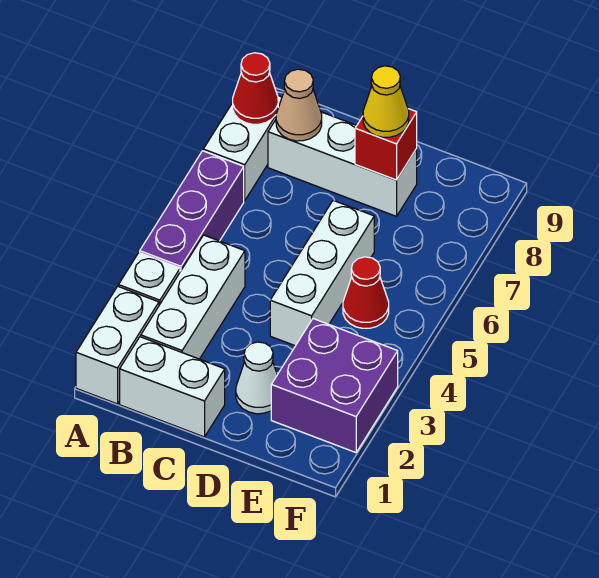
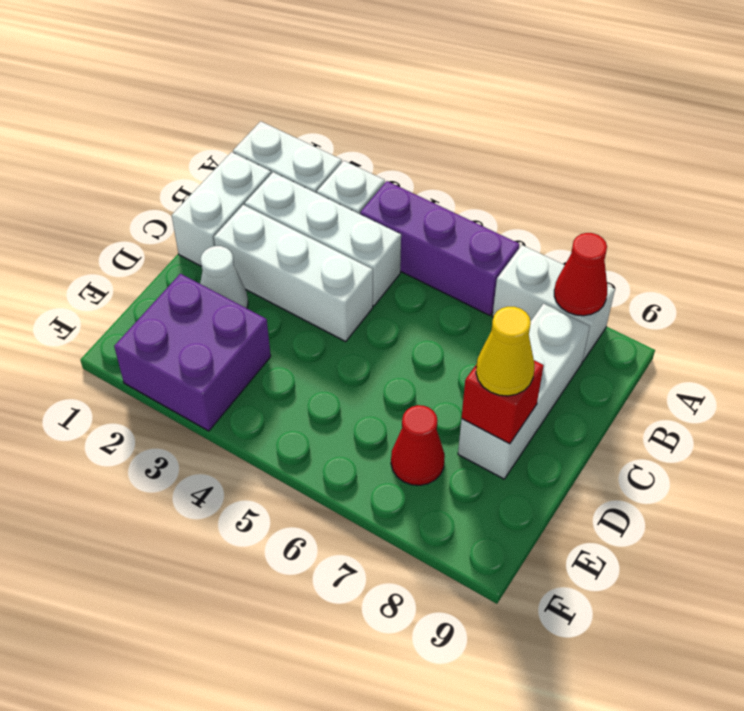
tan cone B8 level 2 -> none
white brick D4:D6 level 1 -> white brick C2:C4 level 1
red cone E5 level 1 -> red cone E7 level 1

